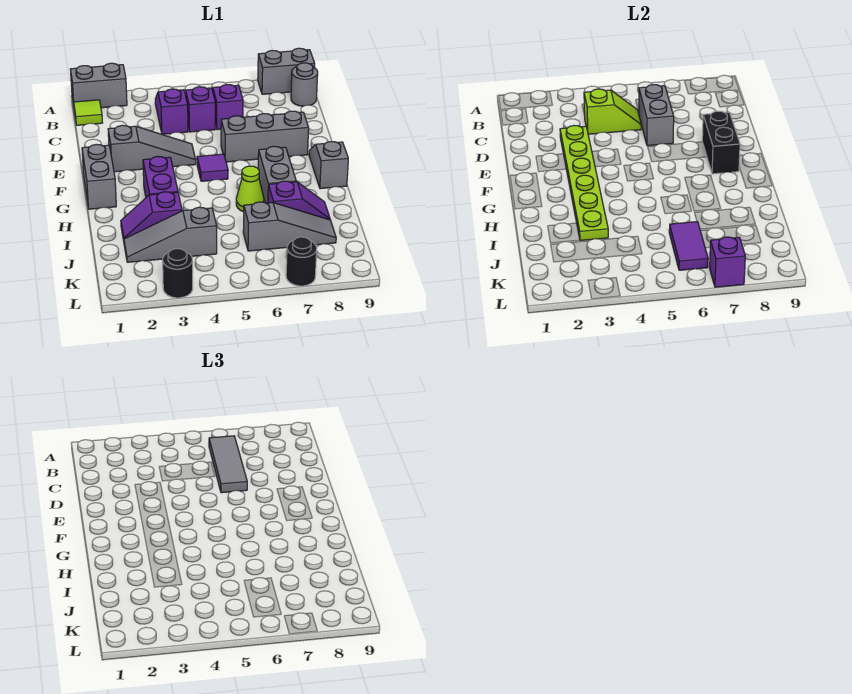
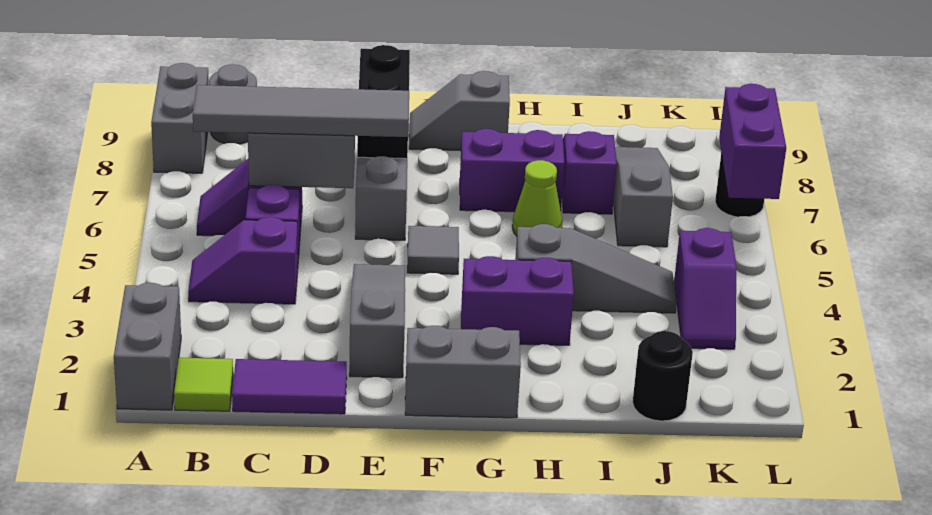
grey tile B6:D6 level 3 -> grey tile B6:E6 level 3
lime slope C4:C5 level 2 top 4 -> none
lime plate D3:I3 level 2 -> none
black brick E8:F8 level 2 -> black brick E7:E8 level 2
purple tile F5 level 1 -> grey tile F5 level 1
grey brick G7:H7 level 1 -> purple brick G7:H7 level 1
purple slope I2:I3 level 1 top 3 -> purple slope K3:K4 level 1 top 4
grey slope J2:J4 level 1 top 4 -> grey slope H4:J4 level 1 top H
purple tile J6:K6 level 2 -> purple tile C1:D1 level 1
black round brick L3 level 1 -> black round brick J1 level 1
purple brick L7 level 2 -> purple brick L6:L7 level 2

